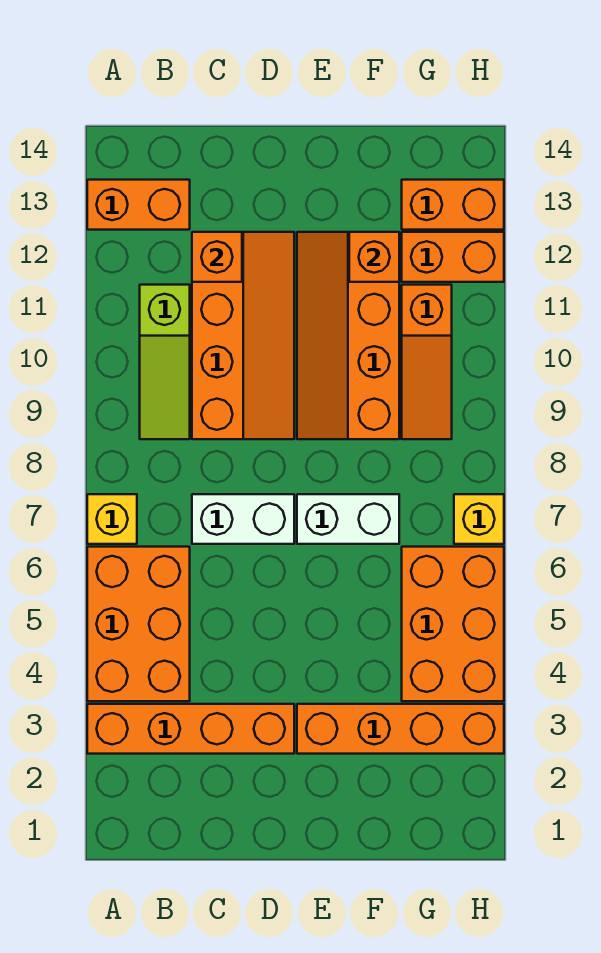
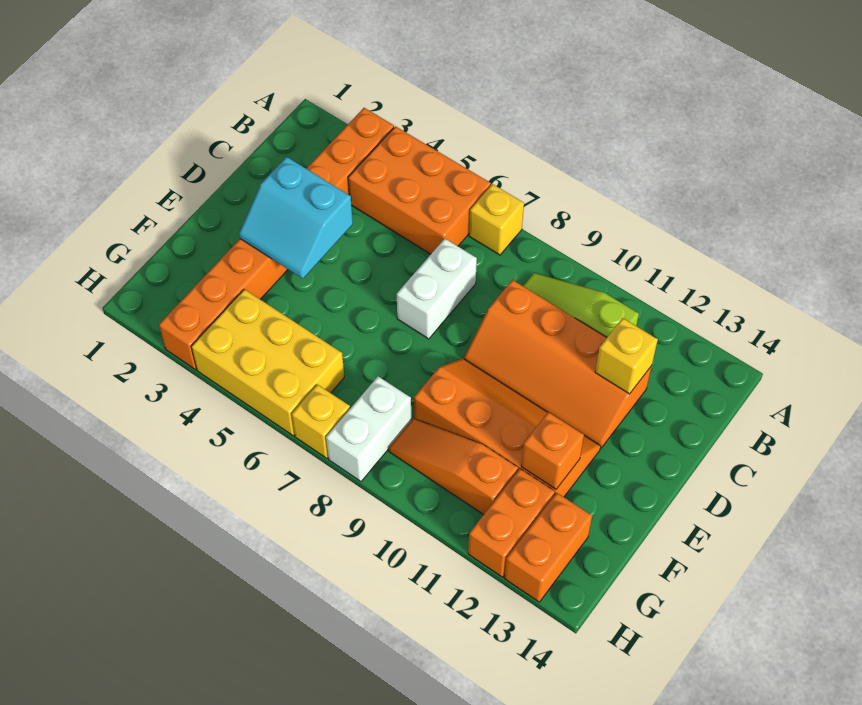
orange brick A13:B13 level 1 -> none
orange brick C12 level 2 -> yellow brick C12 level 2
none -> cyan slope D3:E4 level 2 top D
white brick E7:F7 level 1 -> white brick G8:H8 level 1
orange brick G4:H6 level 1 -> yellow brick G4:H6 level 1

